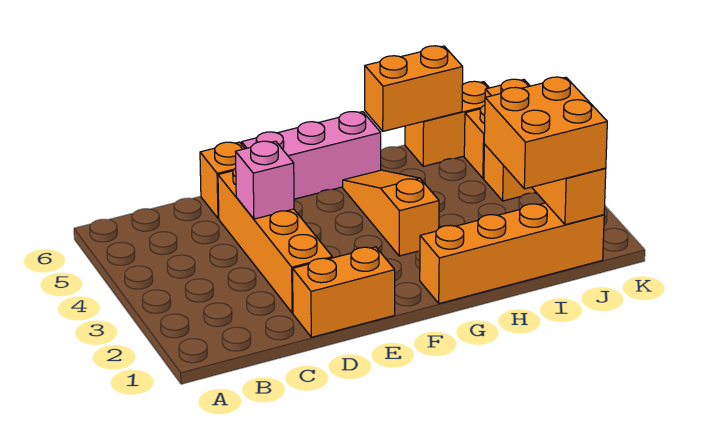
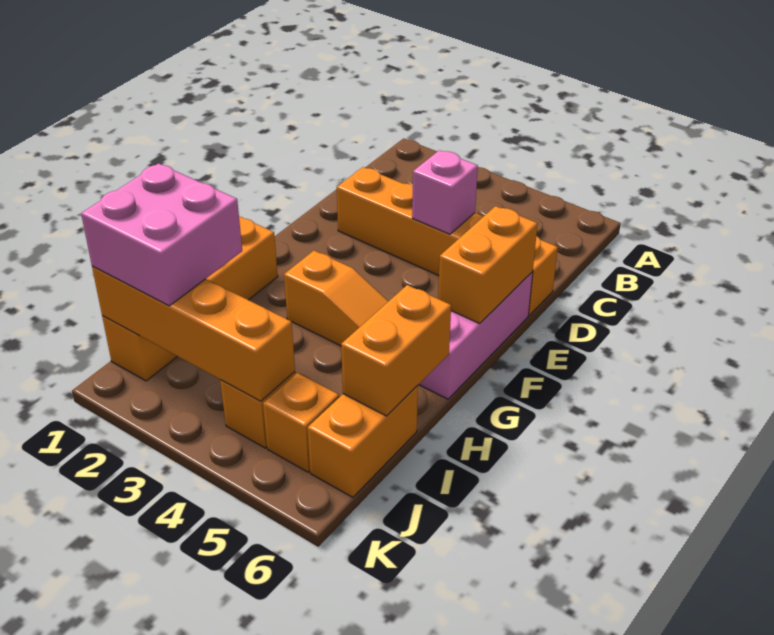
orange brick D1:E1 level 1 -> orange brick E6:F6 level 2
orange brick I1:J2 level 3 -> pink brick I1:J2 level 3

